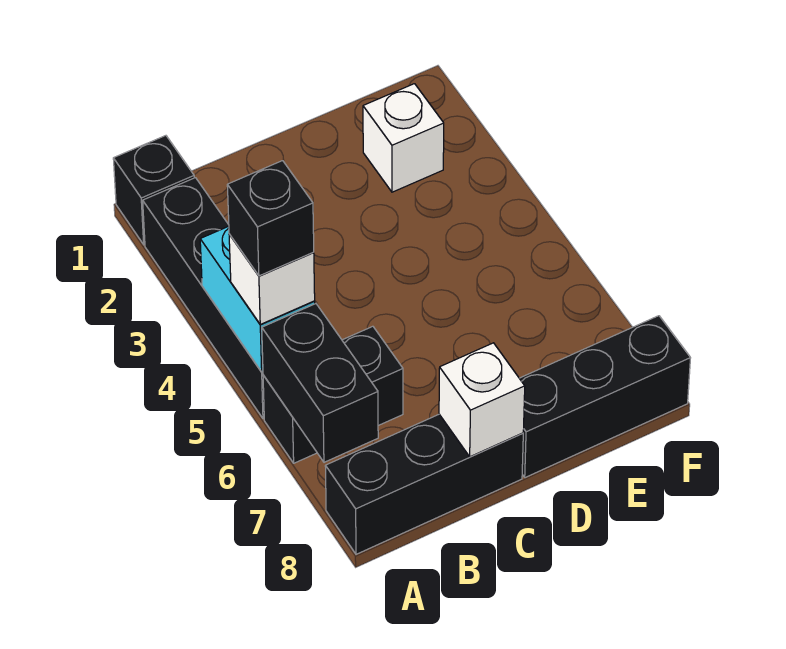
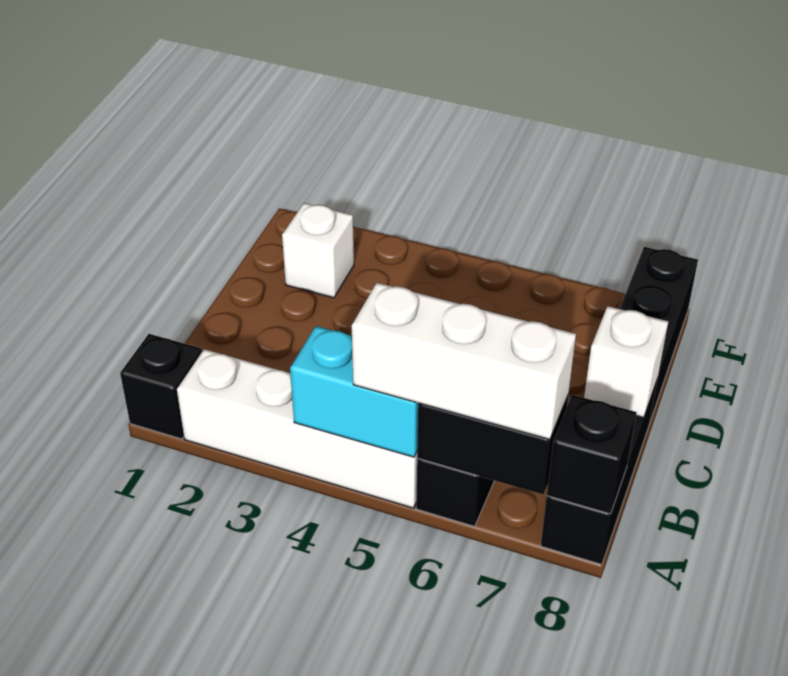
black brick A2:A5 level 1 -> white brick A2:A5 level 1
white brick A5 level 3 -> white brick A5:A7 level 3
black brick A5 level 4 -> black brick A8 level 2

